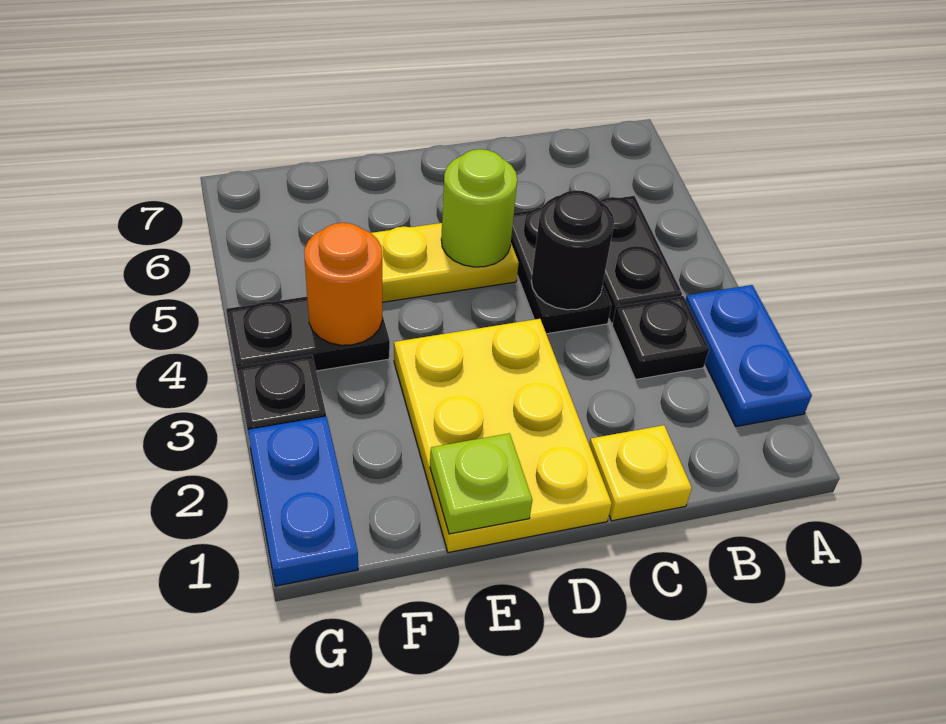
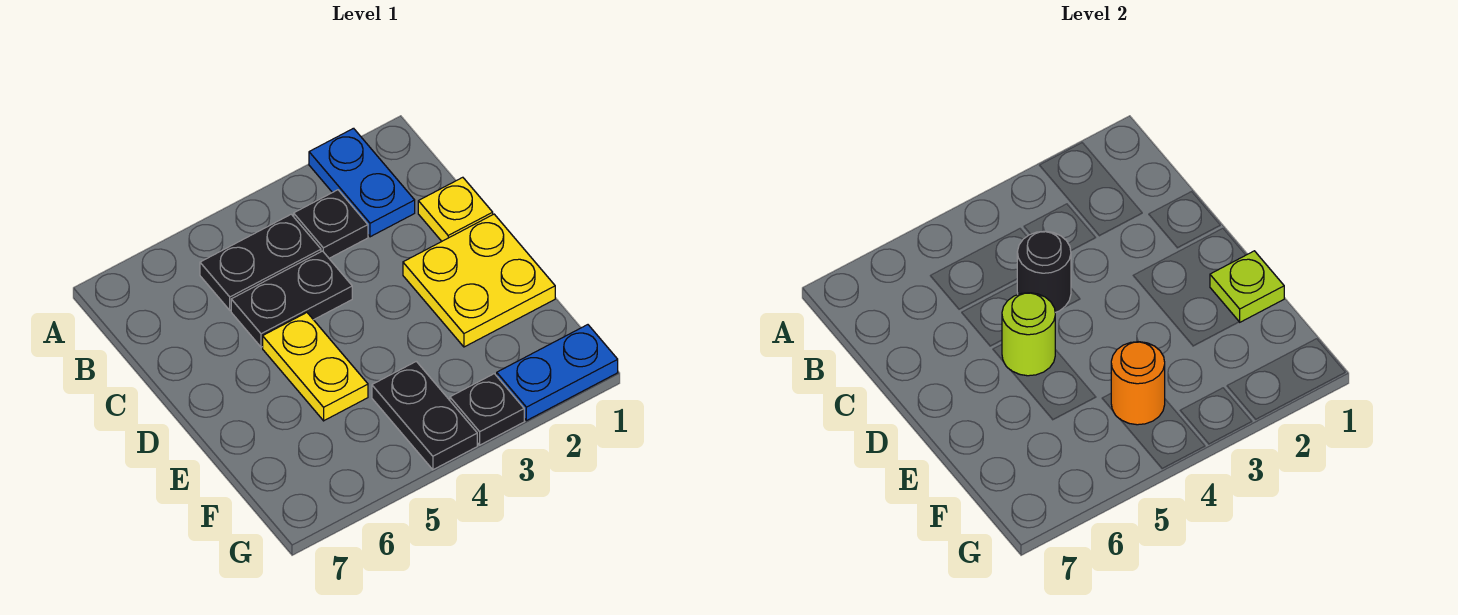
blue plate A2:A3 level 1 -> blue plate A2:B2 level 1
yellow plate D1:E3 level 1 -> yellow plate D1:E2 level 1

